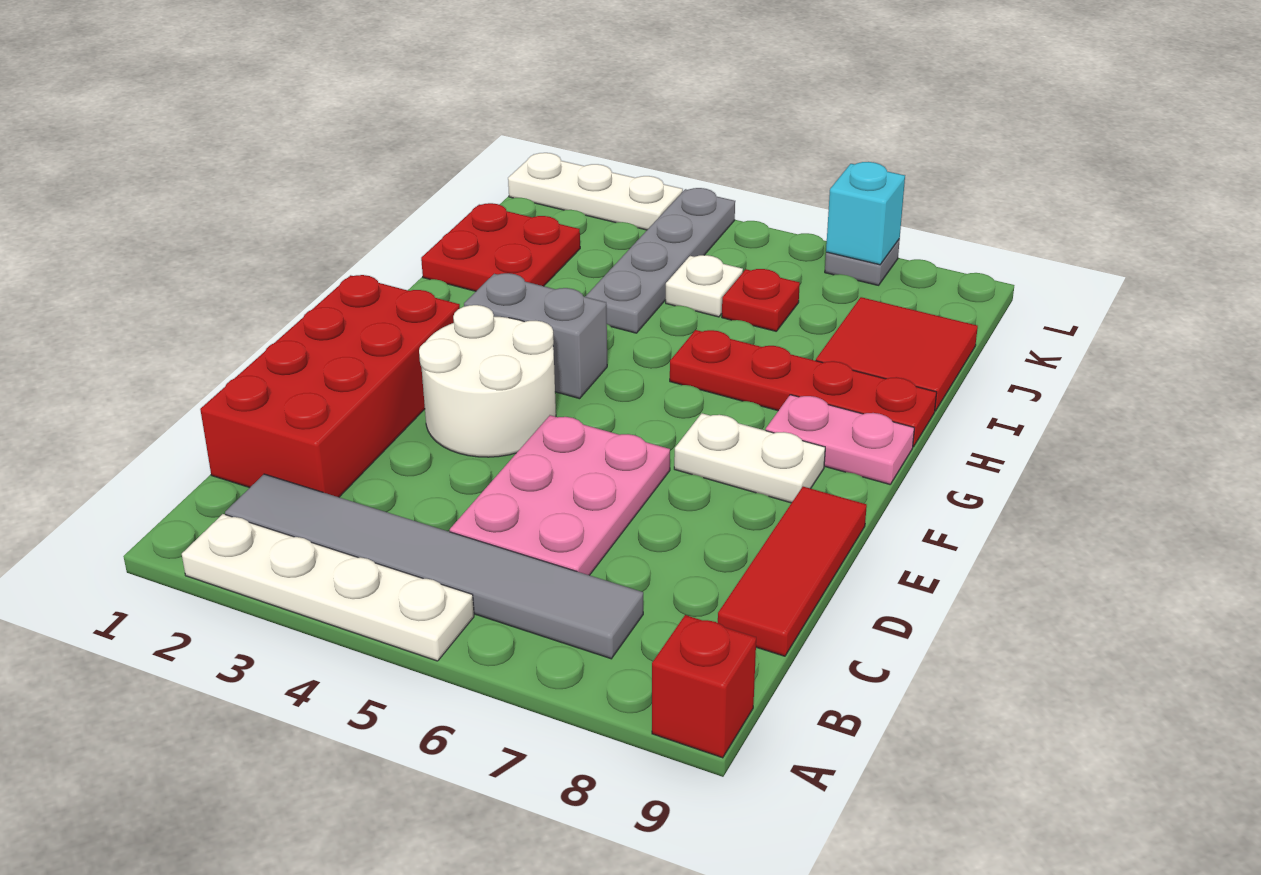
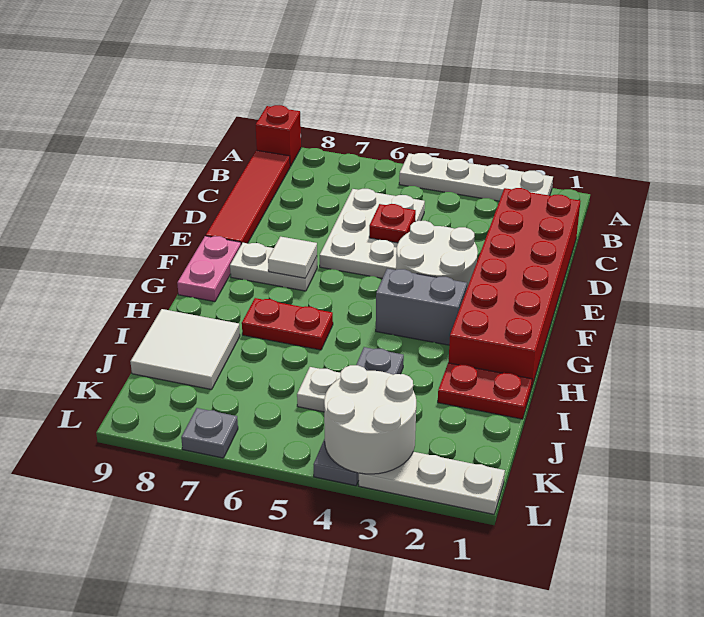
grey tile B2:B7 level 1 -> none
red brick C1:F2 level 1 -> red brick C1:H2 level 1
pink plate C5:E6 level 1 -> white plate C5:E6 level 1
red tile C9:E9 level 1 -> red tile B9:E9 level 1
none -> white tile F7 level 2
pink plate G8:G9 level 1 -> pink plate F9:G9 level 1
red plate H6:H9 level 1 -> red plate H6:H7 level 1
red plate I1:J2 level 1 -> red plate I1:I2 level 1
red tile I8:J9 level 1 -> white tile I8:J9 level 1
red plate J6 level 1 -> red plate D5 level 2
none -> white round brick K3:L4 level 2
cyan brick L7 level 2 -> none

